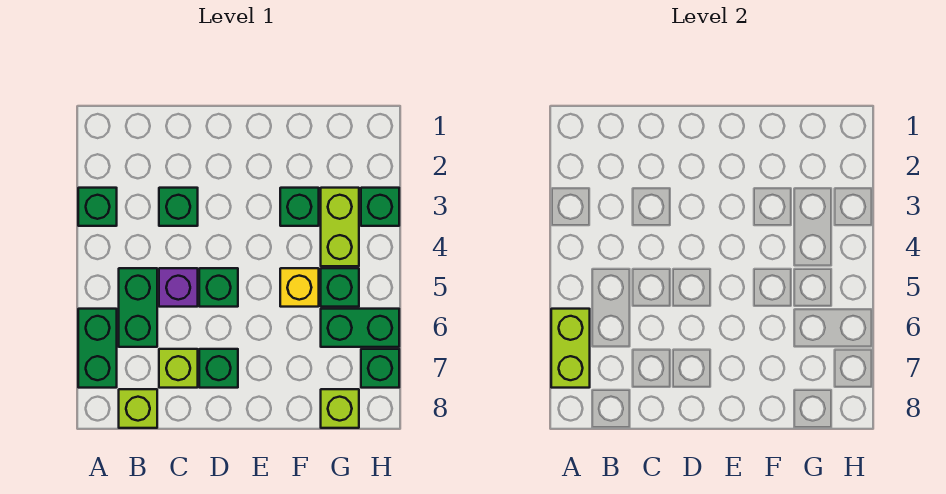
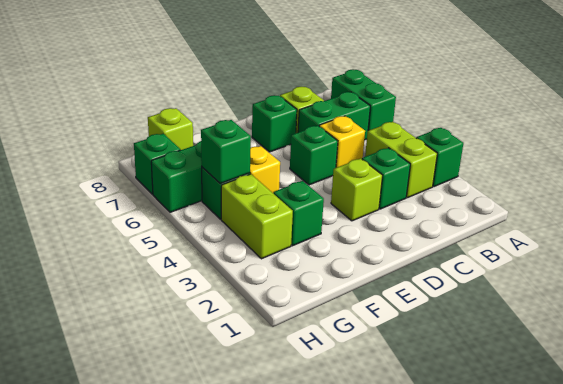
lime brick A6:A7 level 2 -> lime brick B3:B4 level 1
green brick B5:B6 level 1 -> green brick B6:C6 level 1
lime brick B8 level 1 -> lime brick D3 level 1
purple brick C5 level 1 -> yellow brick C5 level 1
green brick H3 level 1 -> green brick G5 level 2

